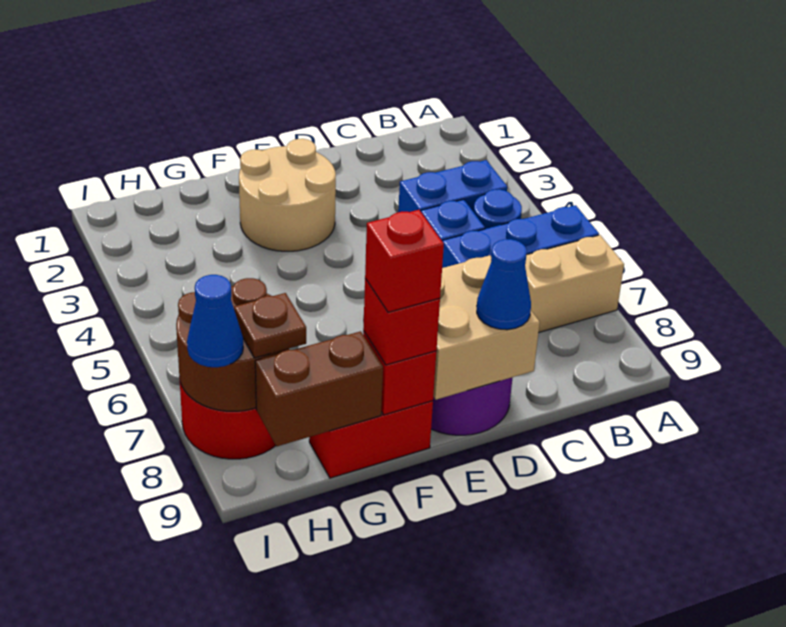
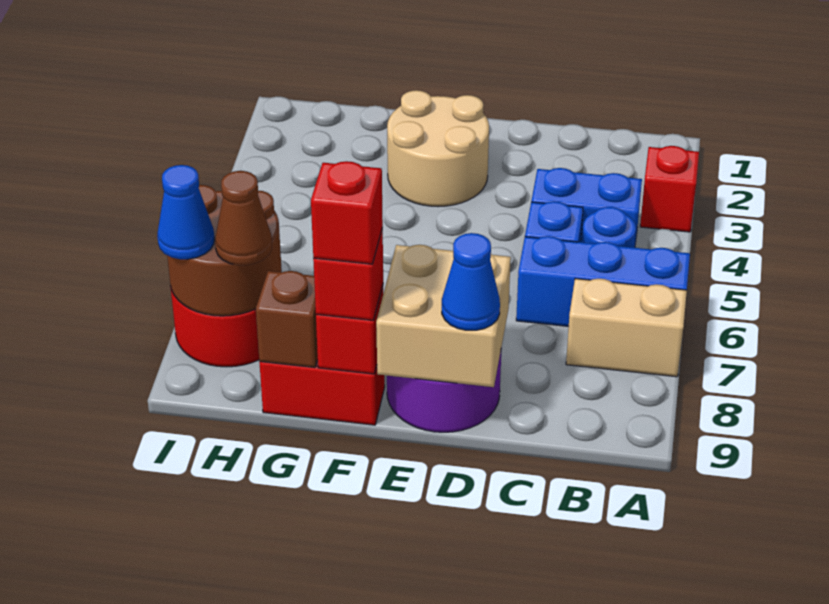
none -> red brick A3 level 1
brown brick G9:H9 level 2 -> brown brick G9 level 2
brown plate H8 level 3 -> brown cone H8 level 3

